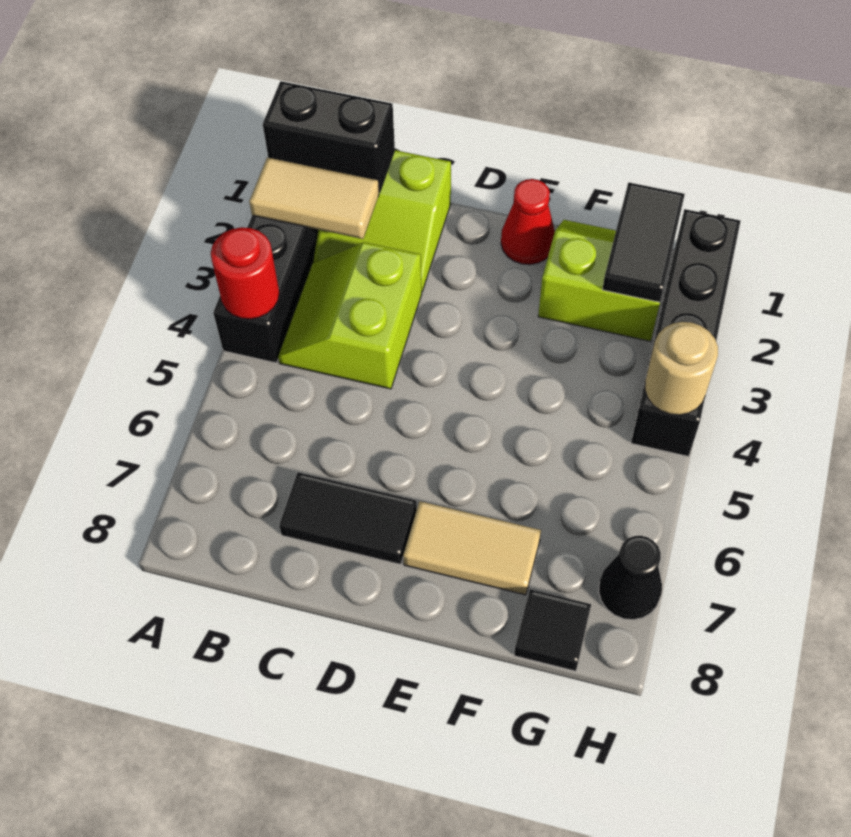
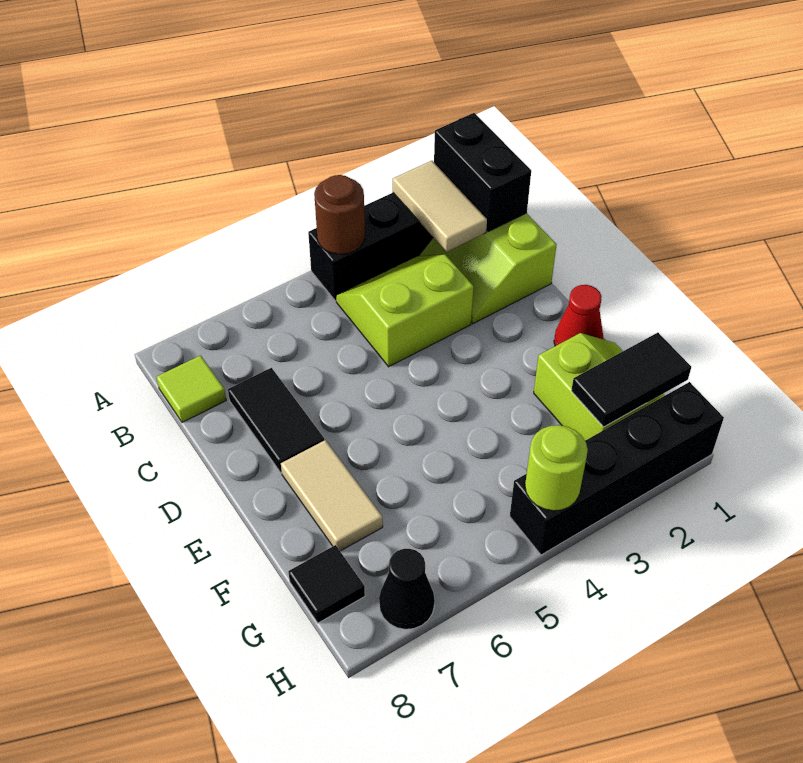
red round brick A4 level 2 -> brown round brick A4 level 2
none -> lime tile B8 level 1
tan round brick H4 level 2 -> lime round brick H4 level 2

